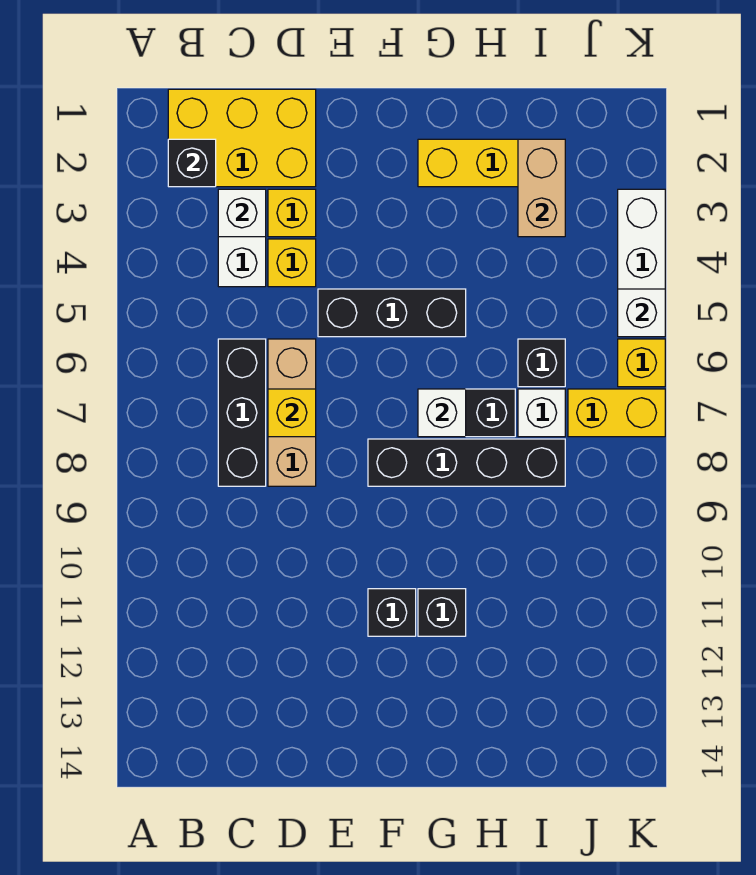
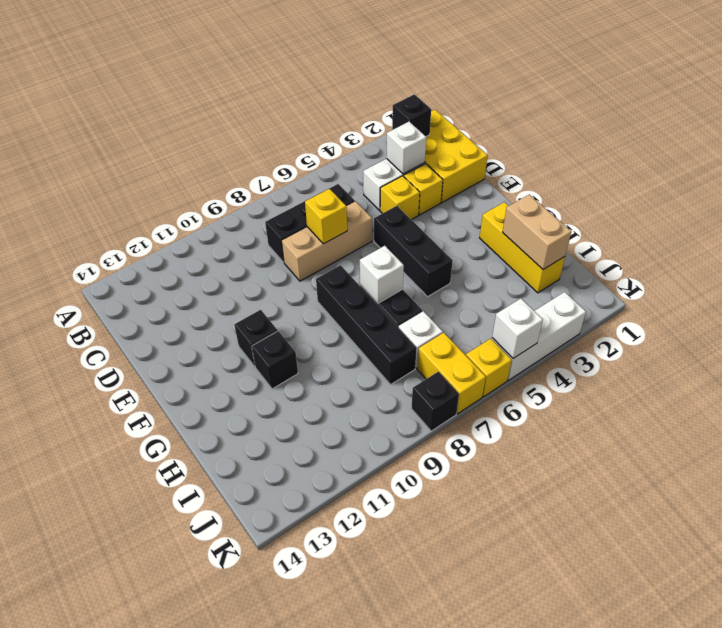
tan brick I2:I3 level 2 -> tan brick H2:I2 level 2
black brick I6 level 1 -> black brick K8 level 1

